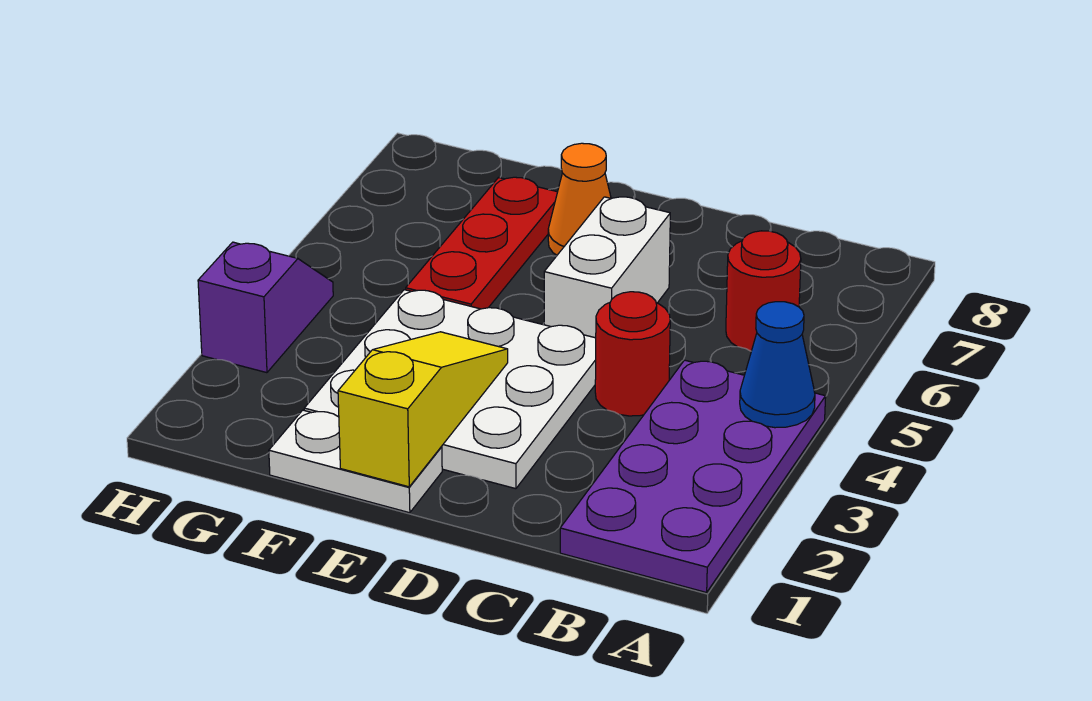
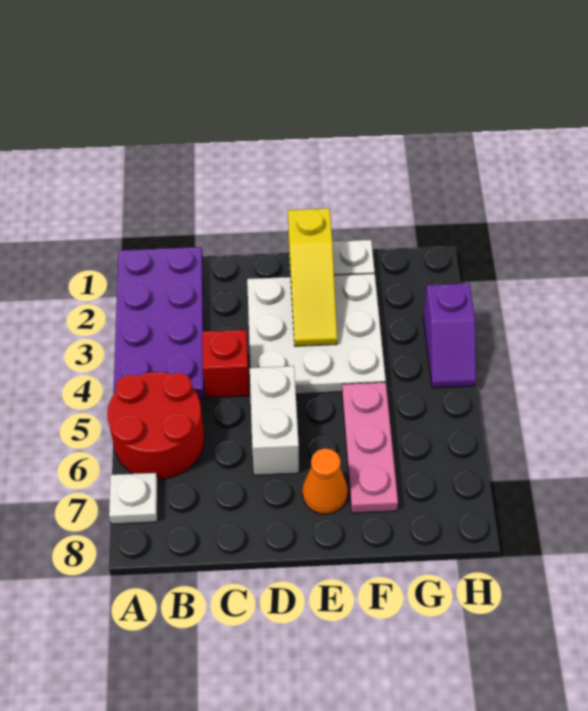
blue cone A4 level 2 -> none
none -> white plate A7 level 1
red round brick B6 level 1 -> red round brick A5:B6 level 1
red round brick C4 level 1 -> red brick C4 level 1
red plate F5:F7 level 1 -> pink plate F5:F7 level 1

